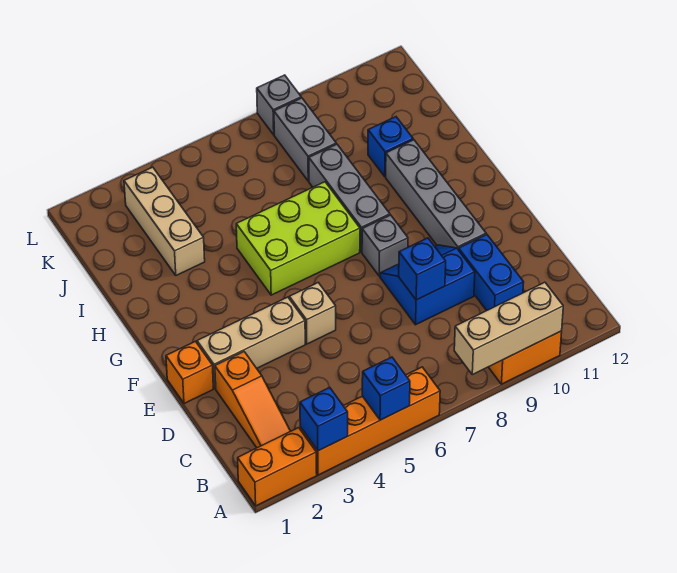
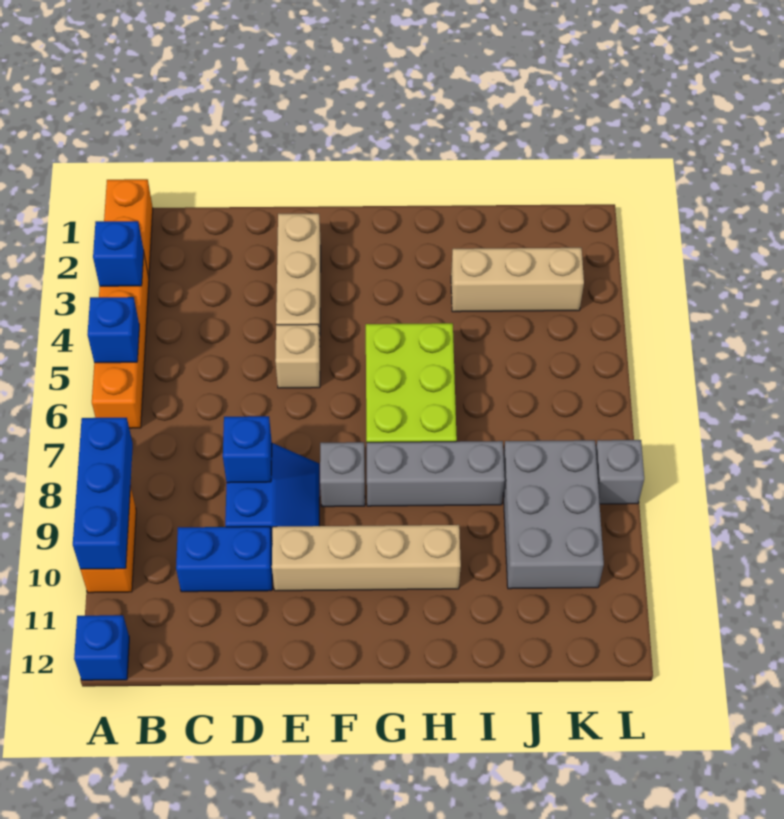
tan brick A8:A10 level 2 -> blue brick A8:A10 level 2
orange slope B2:D2 level 1 top D -> none
orange brick E1 level 1 -> none
grey brick E10:H10 level 1 -> tan brick E10:H10 level 1
blue brick I10 level 1 -> blue brick A12 level 1
grey brick J8:K8 level 1 -> grey brick J8:K10 level 1

